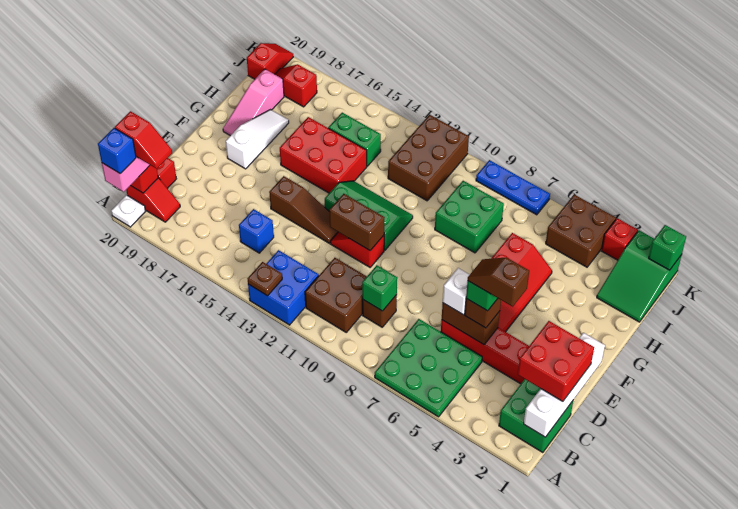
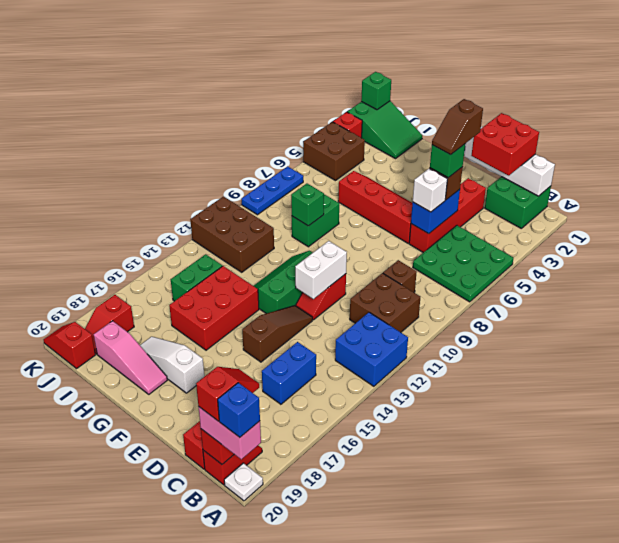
brown plate A13 level 2 -> none
green brick C9 level 2 -> green brick H9 level 2
blue brick C15 level 1 -> blue brick C15:C16 level 1
brown brick D5:D6 level 2 -> blue brick D5:D6 level 2
brown brick E11:E12 level 2 -> white brick E11:E12 level 2
green brick H8:I9 level 1 -> green brick H8:H9 level 1

